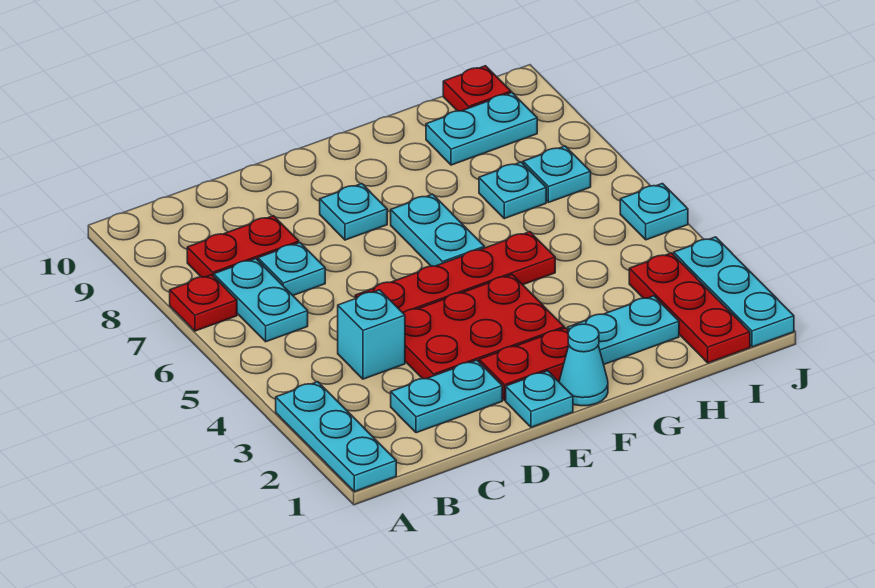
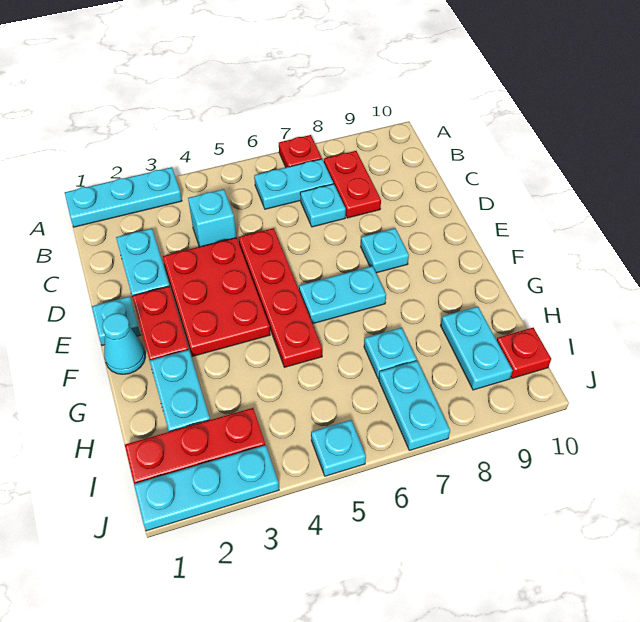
cyan plate I7 level 1 -> cyan plate I7:J7 level 1

